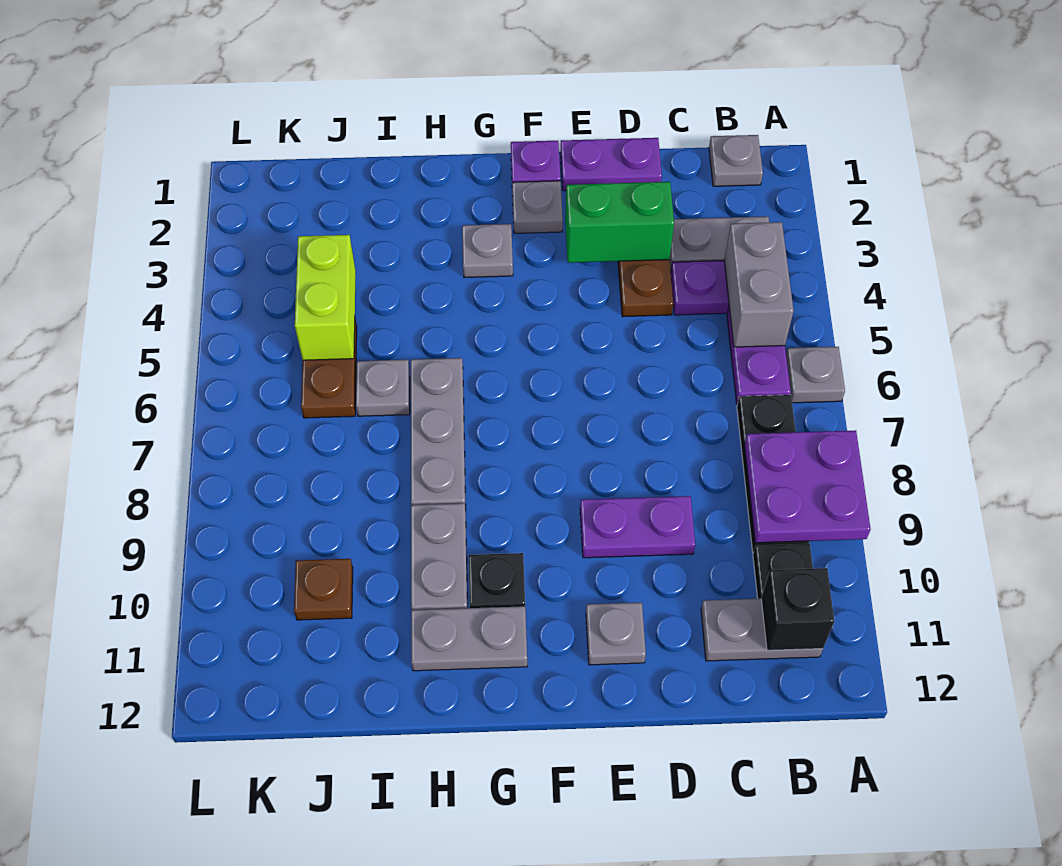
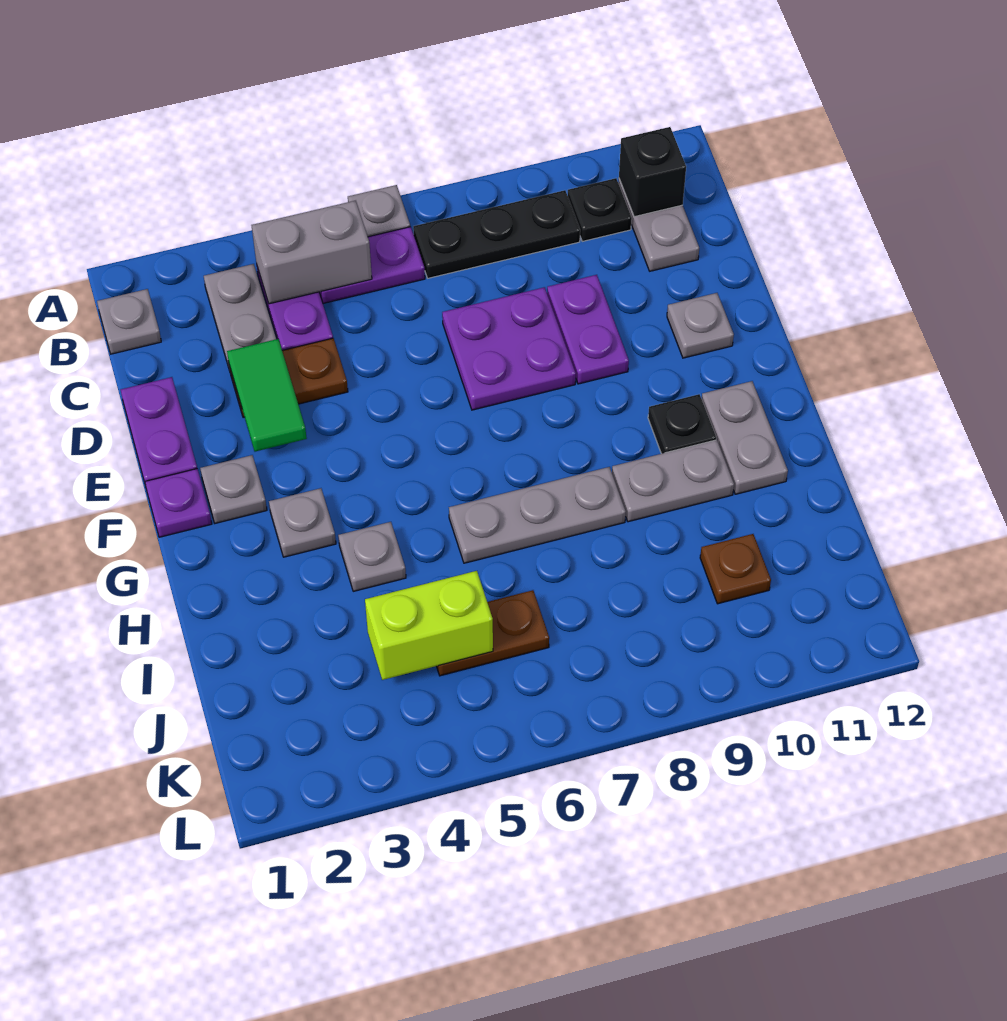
purple plate A8:B9 level 2 -> purple plate D7:E8 level 1
green brick D3:E3 level 2 -> green tile D3:E3 level 2
grey plate I6 level 1 -> grey plate H4 level 1

